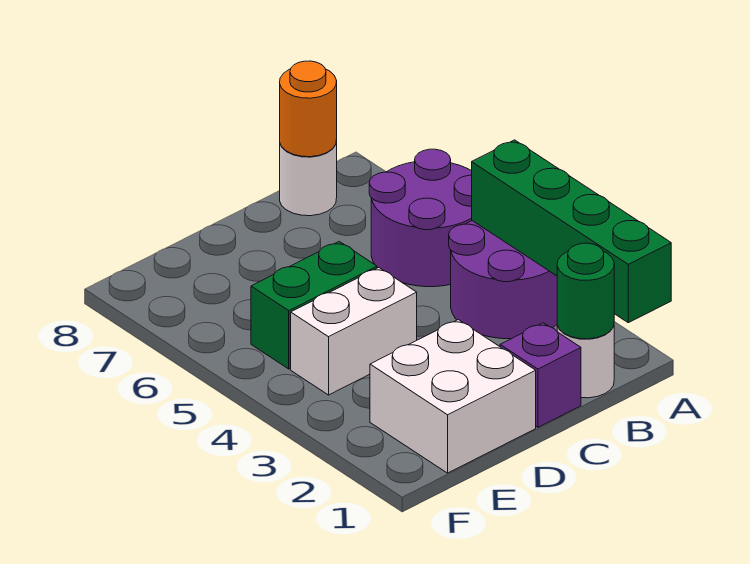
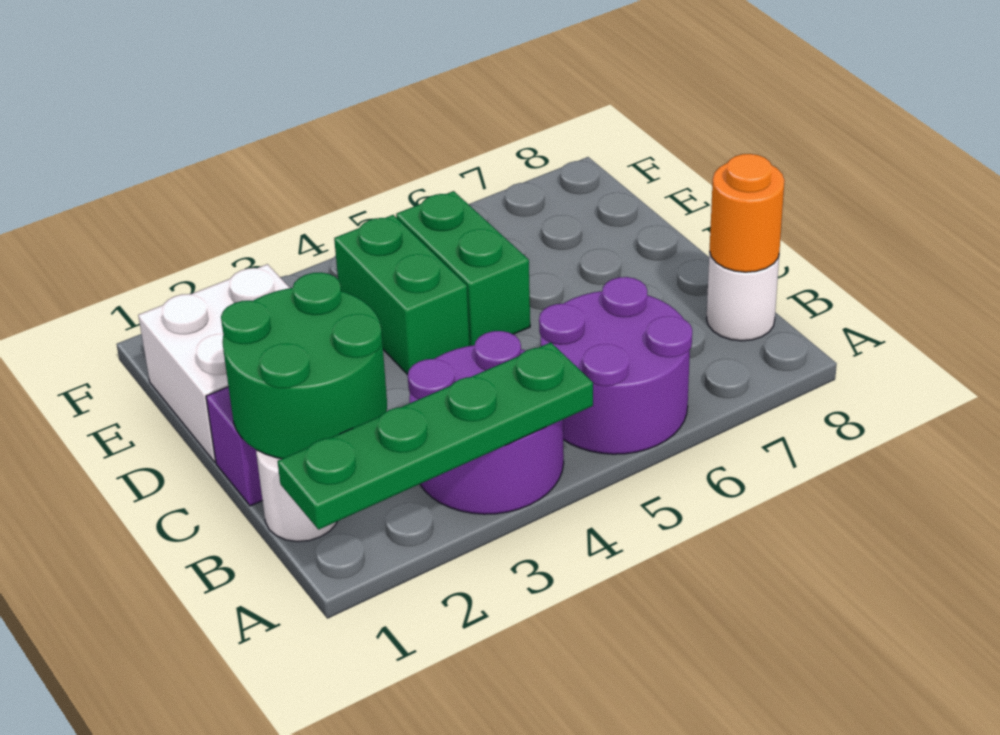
green brick A1:A4 level 2 -> green plate A1:A4 level 2
green round brick B1 level 2 -> green round brick B1:C2 level 2
white brick D4:E4 level 1 -> green brick D4:E4 level 1

